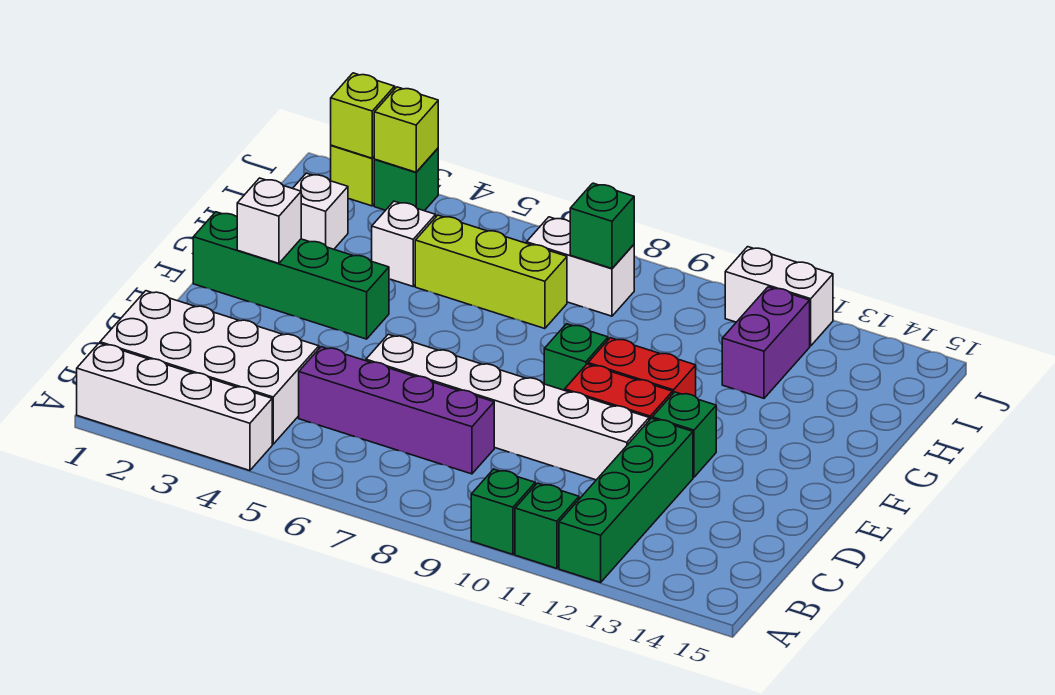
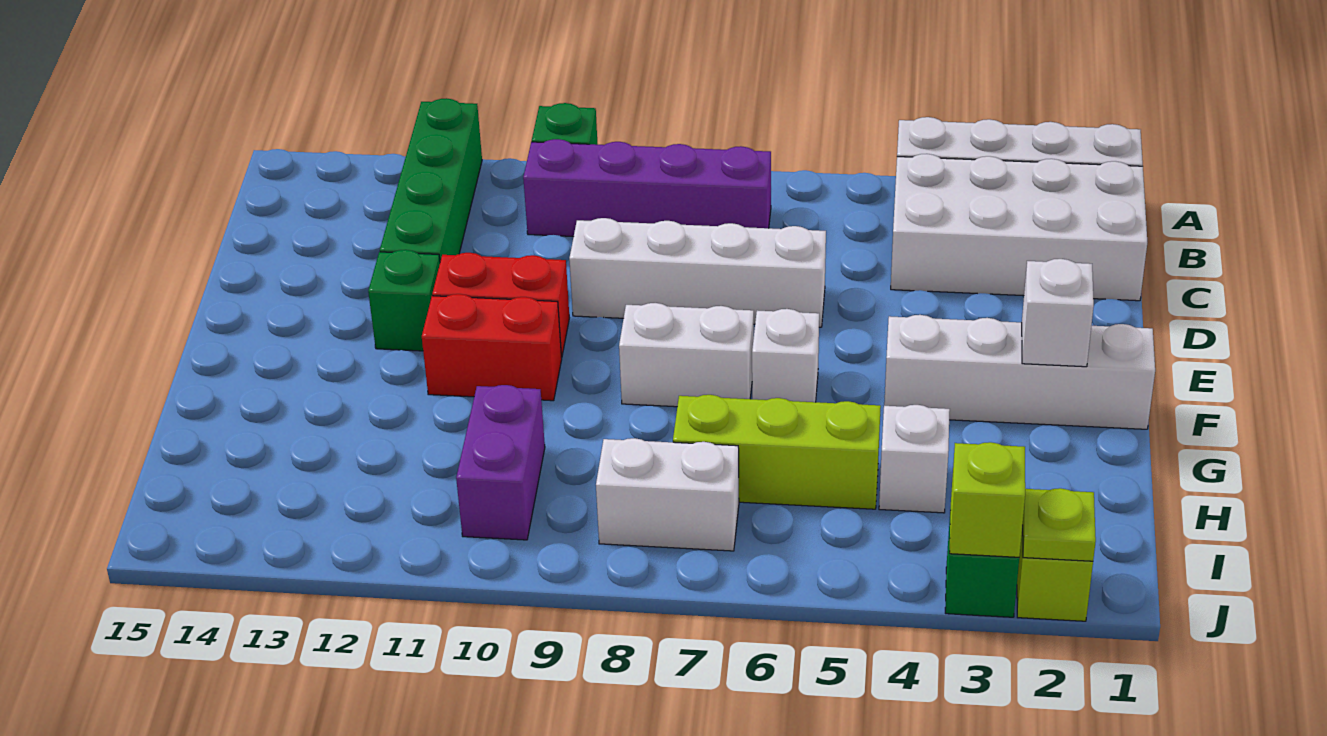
green brick A11 level 1 -> none
purple brick C5:C8 level 1 -> purple brick B7:B10 level 1
white brick D6:D11 level 1 -> white brick D6:D9 level 1
green brick F1:F4 level 1 -> white brick F1:F4 level 1
green brick F9 level 1 -> none
white brick H2 level 1 -> white brick F6 level 1
purple brick H12:I12 level 1 -> purple brick H10:I10 level 1
green brick I8 level 2 -> none
lime brick J2 level 2 -> lime plate J2 level 2
white brick J11:J12 level 1 -> white brick F7:F8 level 1

